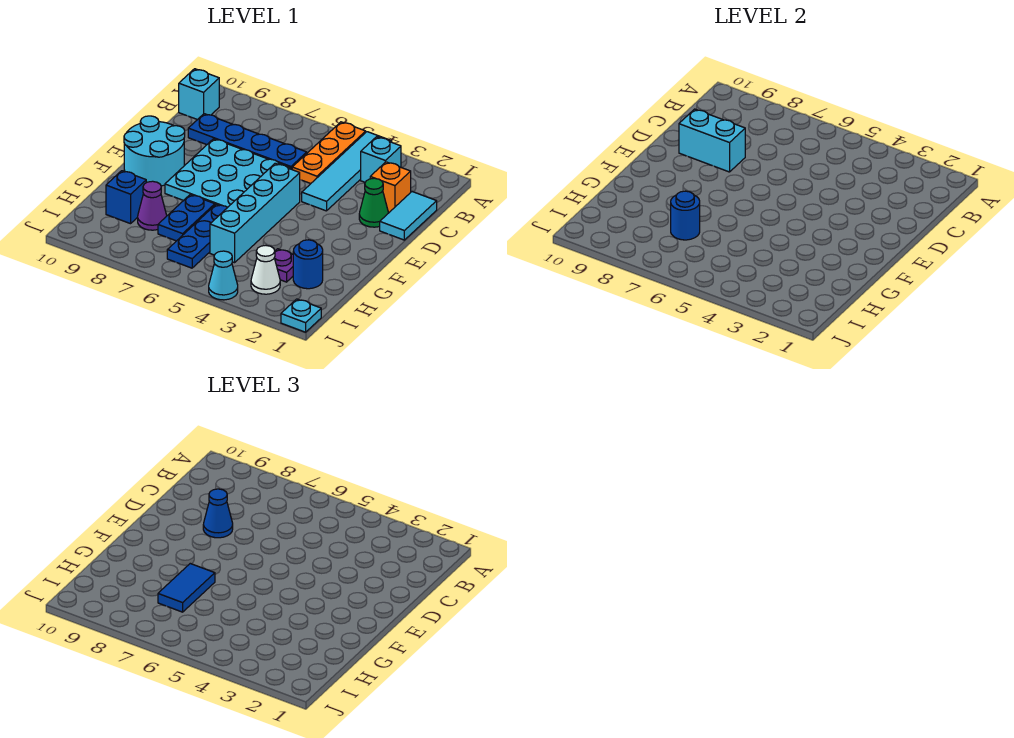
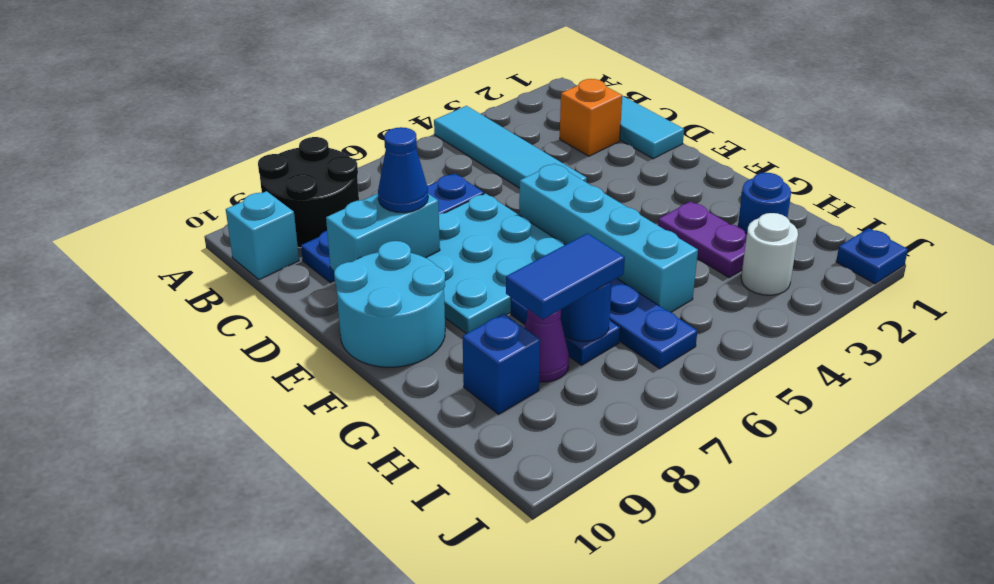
orange plate A5:C5 level 1 -> none
none -> black round brick A8:B9 level 1
cyan brick B3 level 1 -> none
green cone D2 level 1 -> none
blue tile G7:H7 level 3 -> blue tile H7:H8 level 3
purple plate H3 level 1 -> purple plate G3:H3 level 1
white cone I3 level 1 -> white round brick I3 level 1
cyan plate J1 level 1 -> blue plate J1 level 1
cyan cone J4 level 1 -> none

